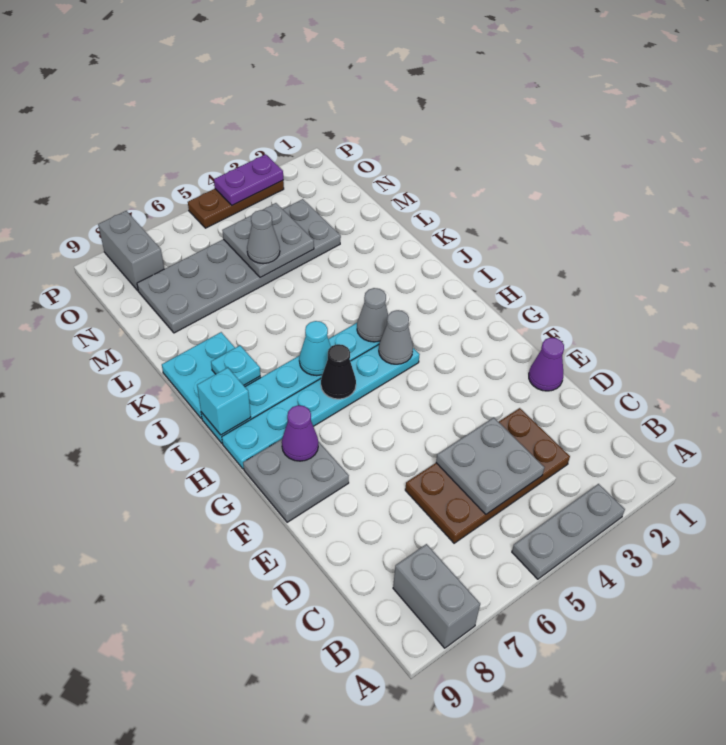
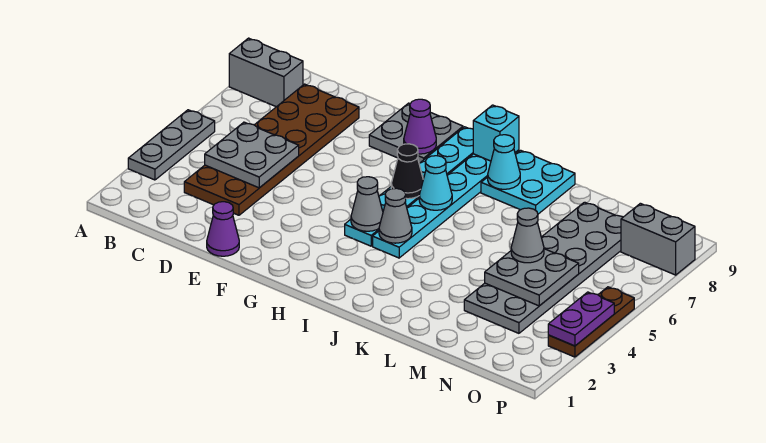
brown plate C3:D6 level 1 -> brown plate C3:D8 level 1
cyan plate J8 level 2 -> cyan cone J8 level 2

